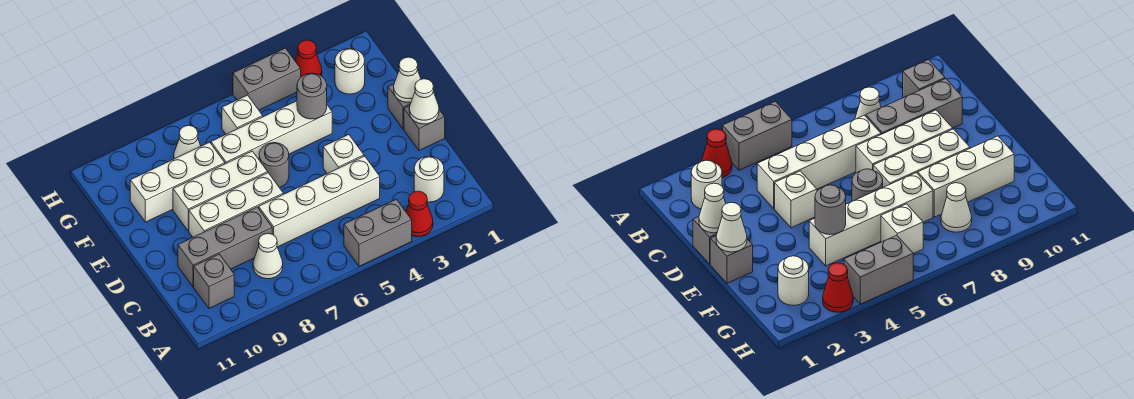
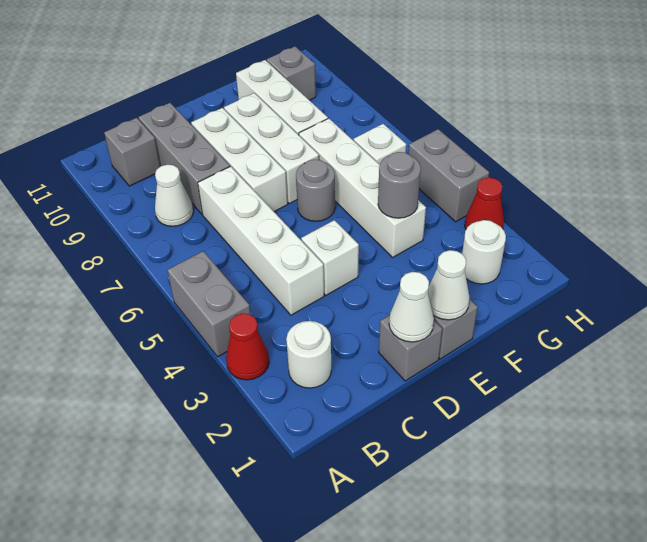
white cone G8 level 1 -> none
none -> grey brick G10 level 1

